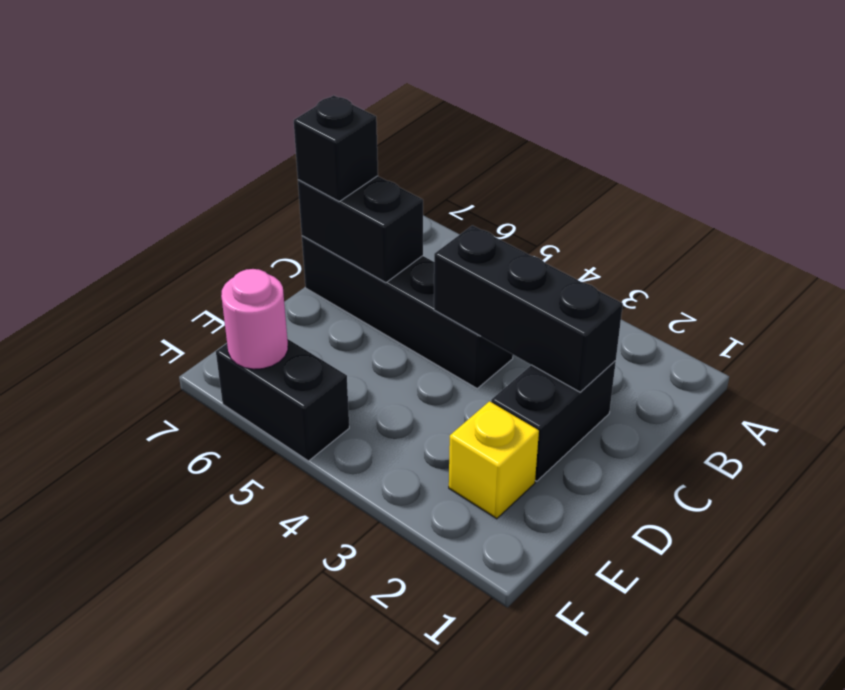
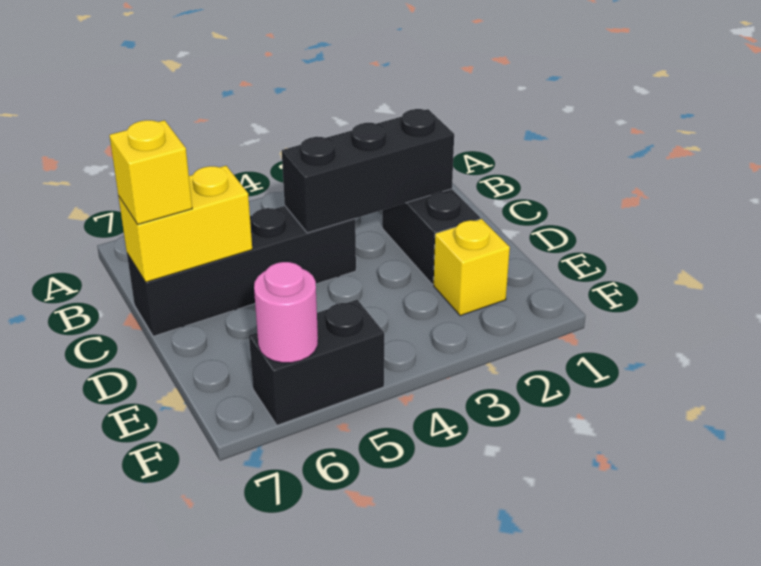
black brick C6:C7 level 2 -> yellow brick C6:C7 level 2
black brick C7 level 3 -> yellow brick C7 level 3

